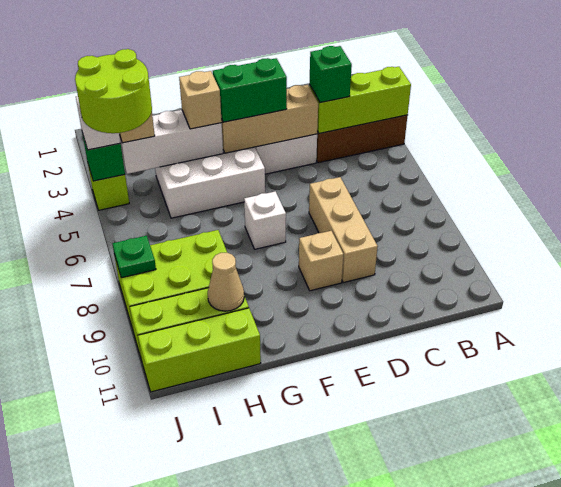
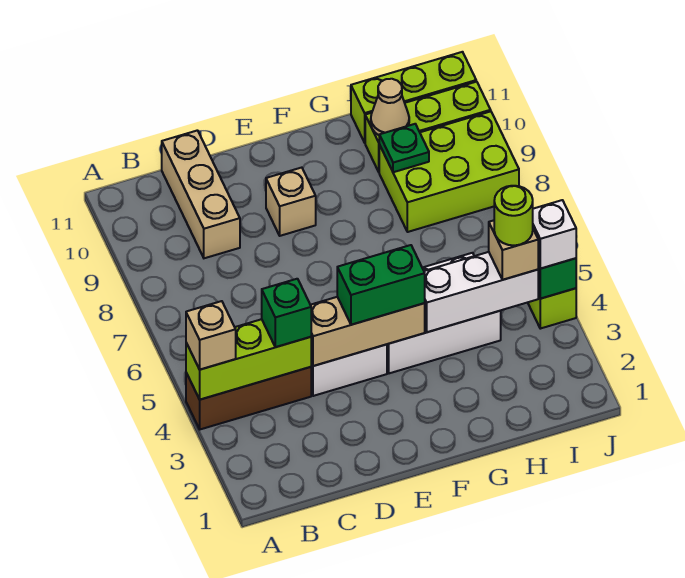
tan brick D7:D9 level 1 -> tan brick C9:C11 level 1
white brick F7 level 1 -> none
tan brick G4 level 3 -> tan brick A4 level 3
lime round brick I4:J5 level 4 -> lime round brick I4 level 4
green plate J8 level 2 -> green plate H9 level 2

